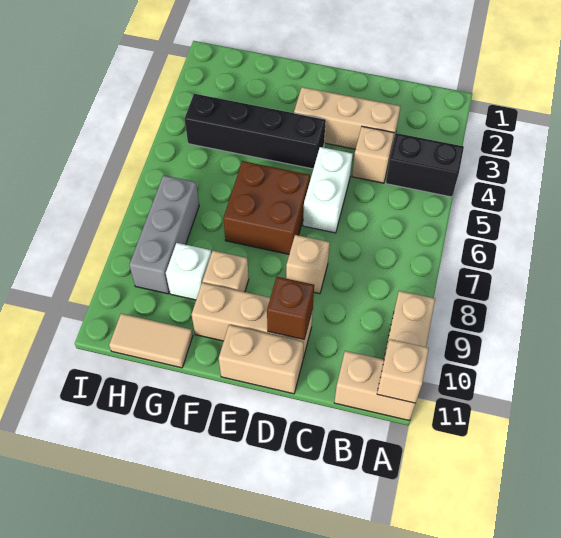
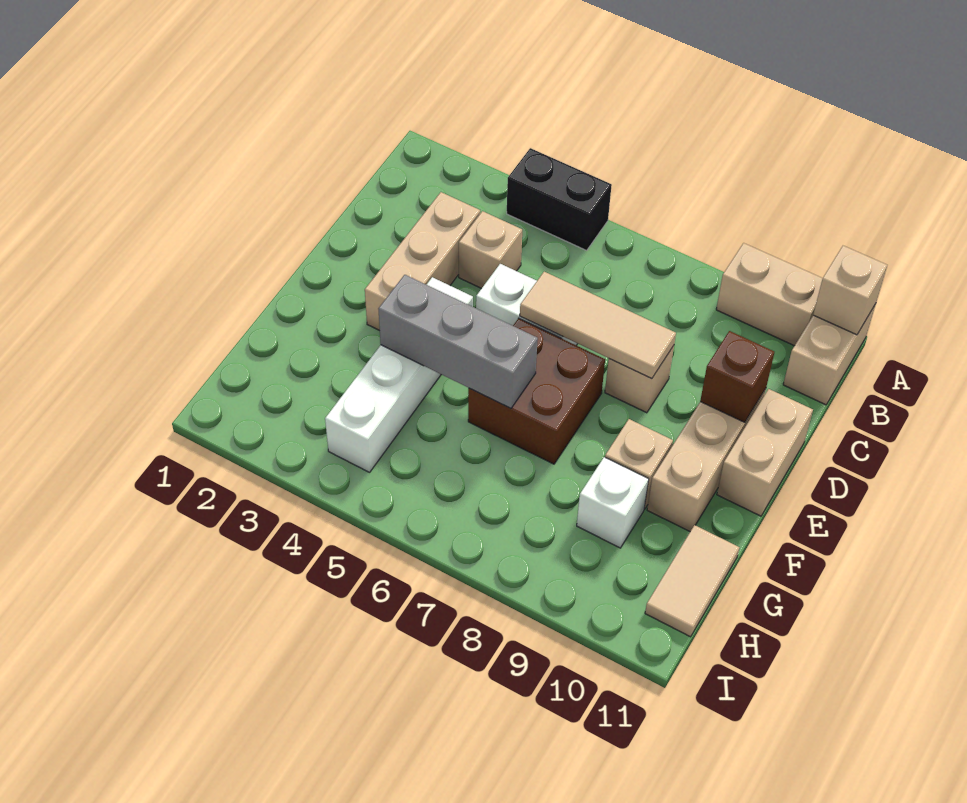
black brick A4:B4 level 1 -> black brick A4:A5 level 1
none -> tan tile D6:D8 level 2
black brick E4:H4 level 1 -> white brick E4:H4 level 1
grey brick H7:H9 level 1 -> grey brick F4:F6 level 2

